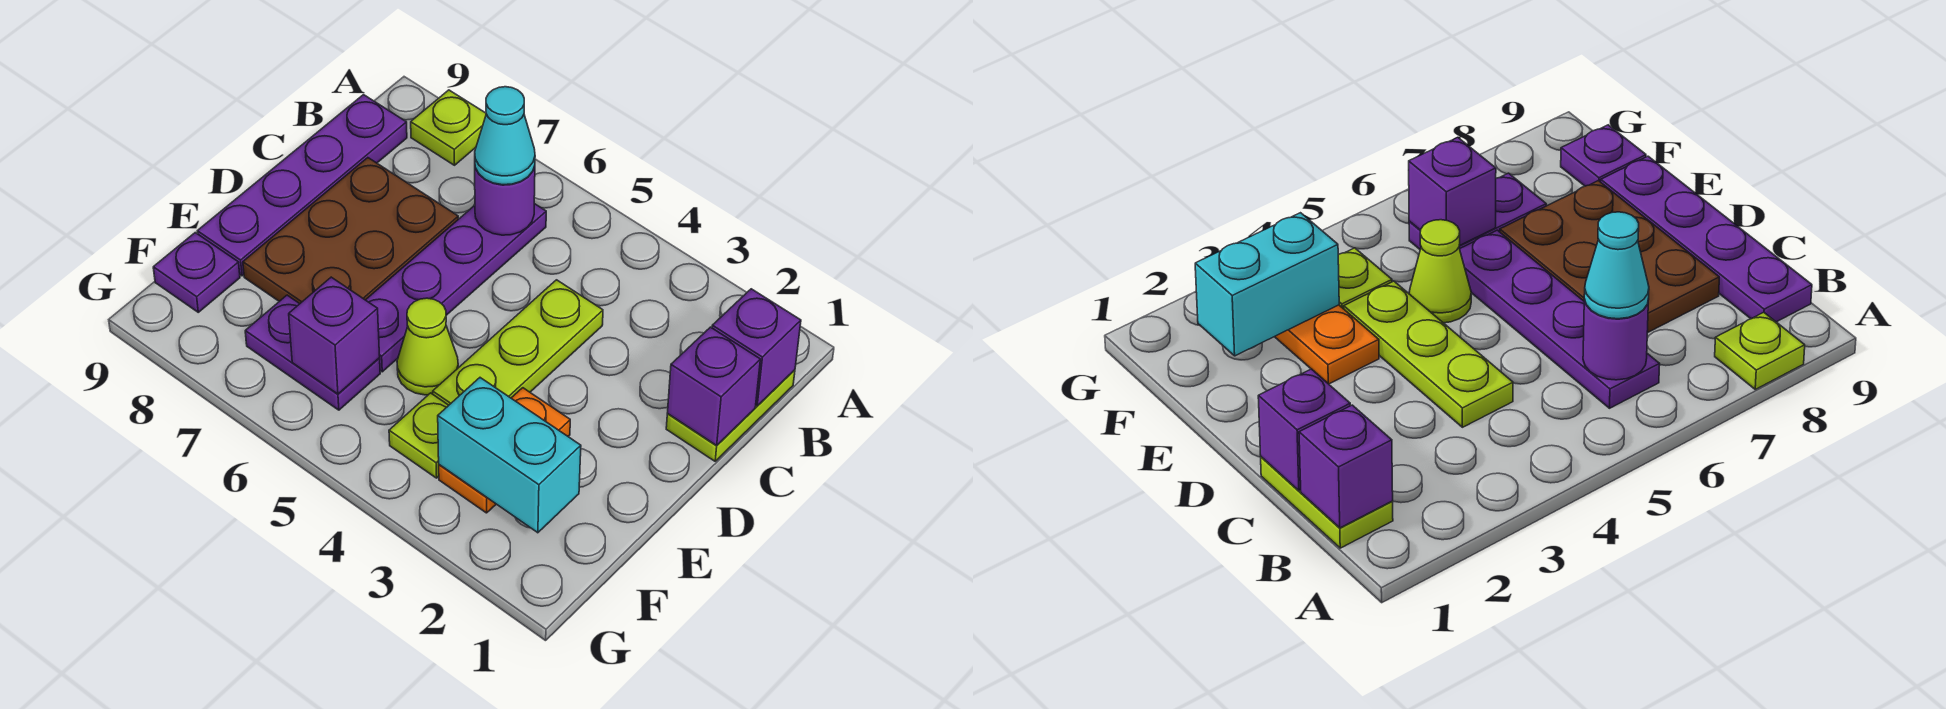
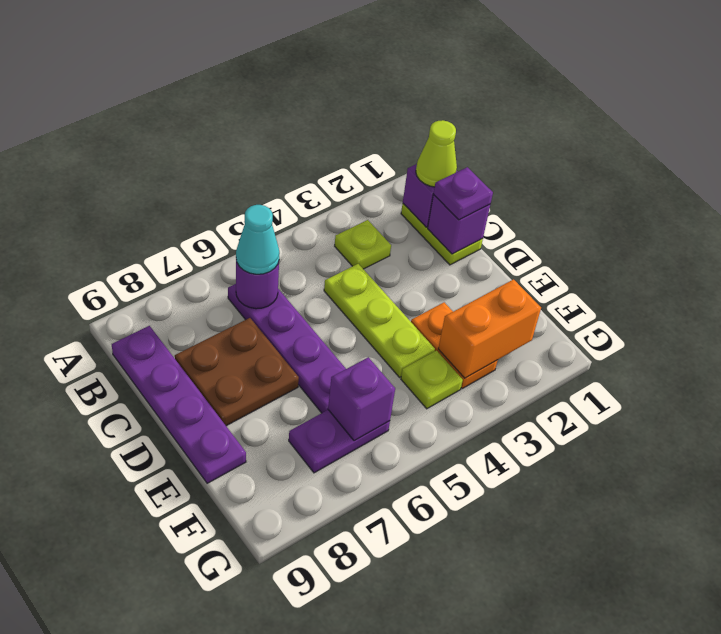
lime plate A8 level 1 -> lime plate B3 level 1
brown plate C7:E8 level 1 -> brown plate C7:D8 level 1
lime cone E5 level 1 -> lime cone B1 level 3
cyan brick F2:F3 level 2 -> orange brick F2:F3 level 2
purple plate F9 level 1 -> purple plate C1 level 3

